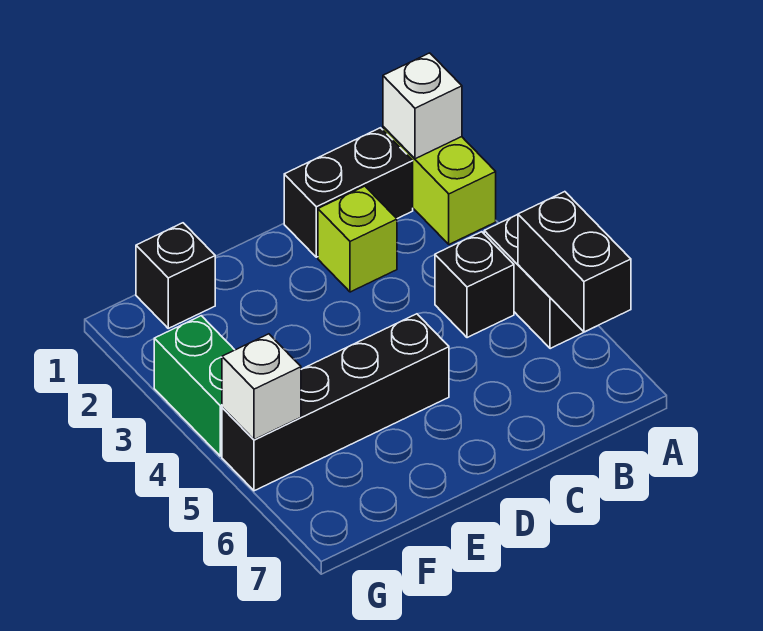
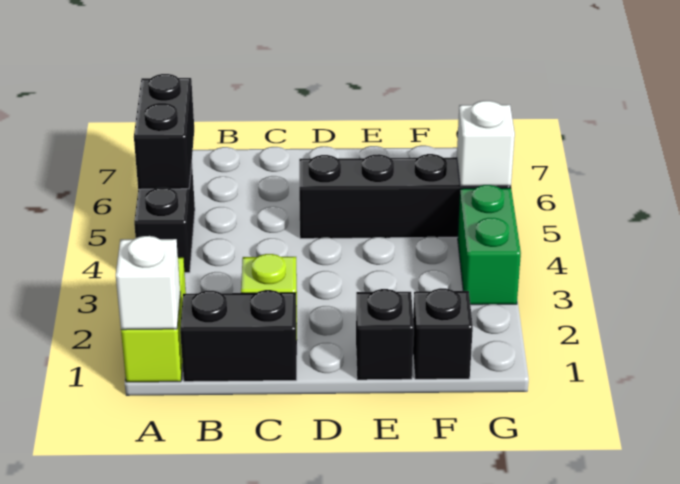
black brick B4 level 1 -> black brick E1 level 1

